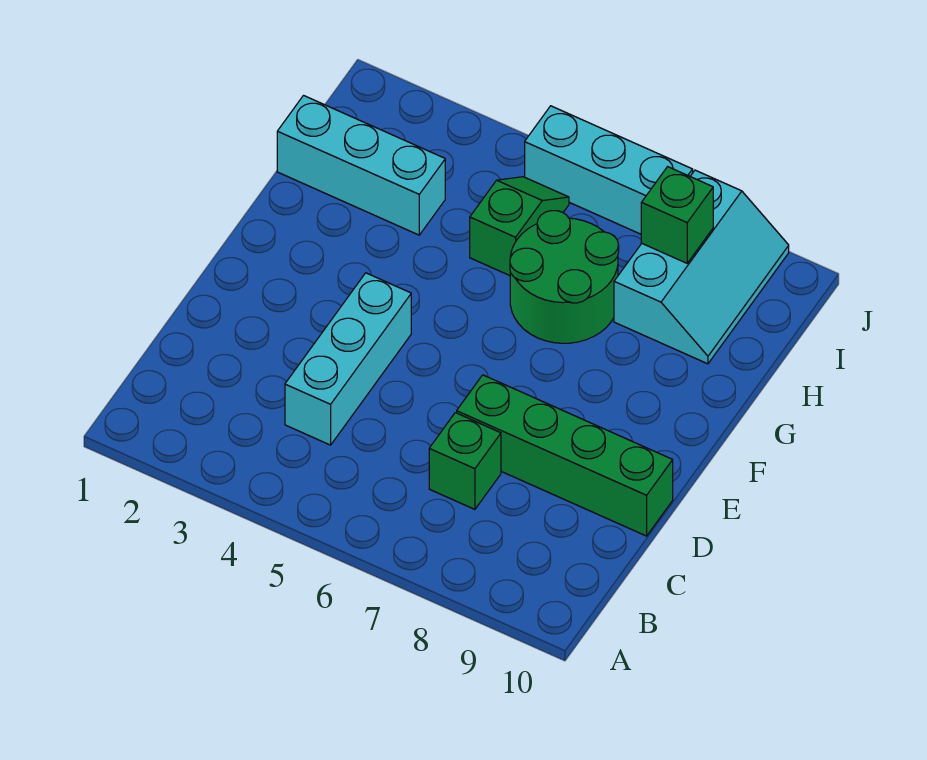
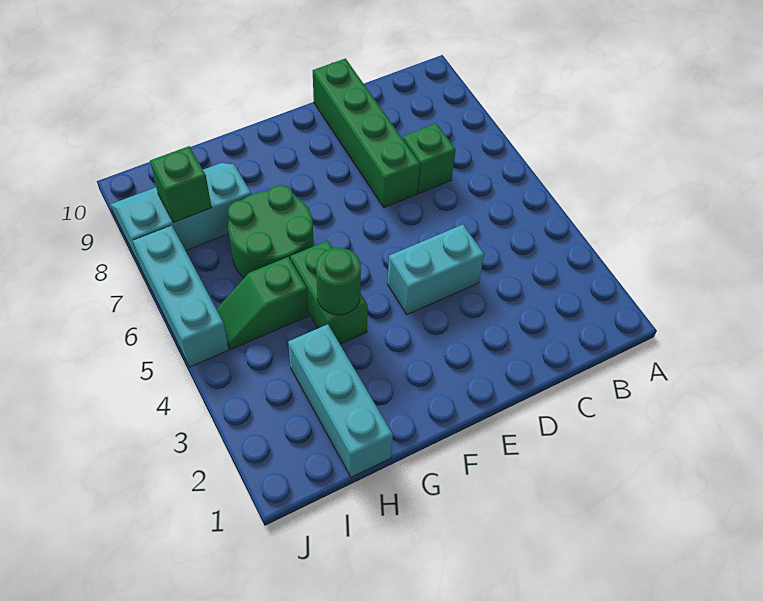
cyan brick C4:E4 level 1 -> cyan brick D4:E4 level 1
none -> green brick G4:G5 level 1
none -> green round brick G4 level 2

